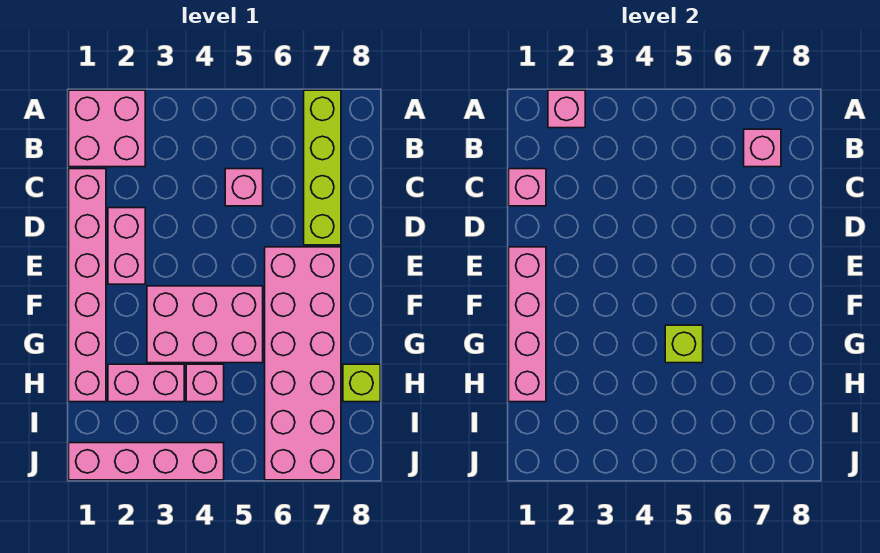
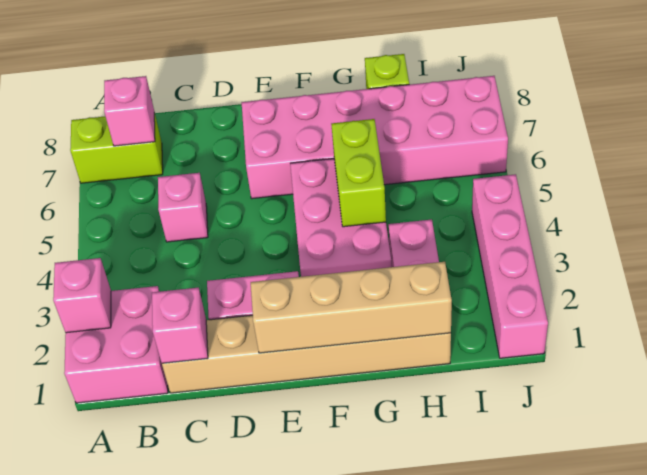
lime brick A7:D7 level 1 -> lime brick A7:B7 level 1
pink brick C1:H1 level 1 -> tan brick C1:H1 level 1
pink brick E1:H1 level 2 -> tan brick E1:H1 level 2
lime brick G5 level 2 -> lime brick G4:G5 level 2
pink brick H4 level 1 -> none

